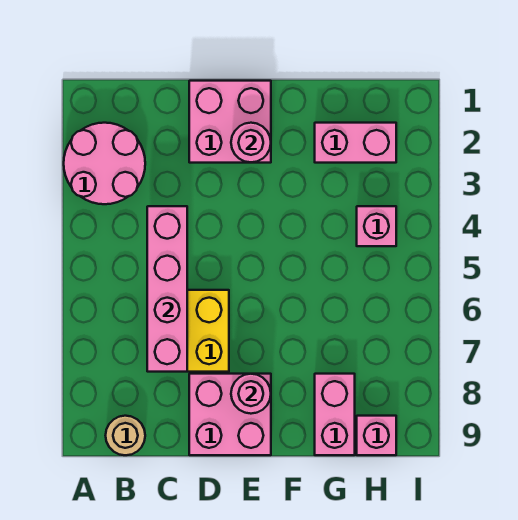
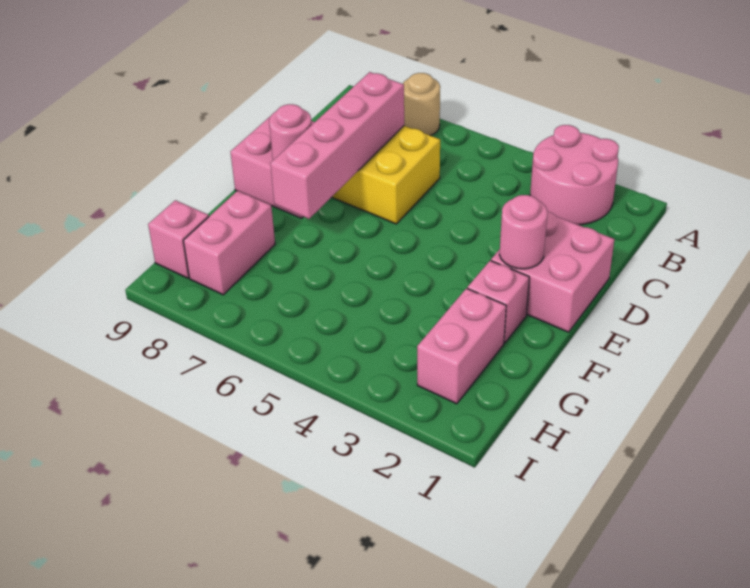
tan round brick B9 level 1 -> tan round brick A7 level 1
pink brick C4:C7 level 2 -> pink brick C7:F7 level 2
pink brick G8:G9 level 1 -> pink brick G8:H8 level 1
pink brick H4 level 1 -> pink brick F2 level 1

